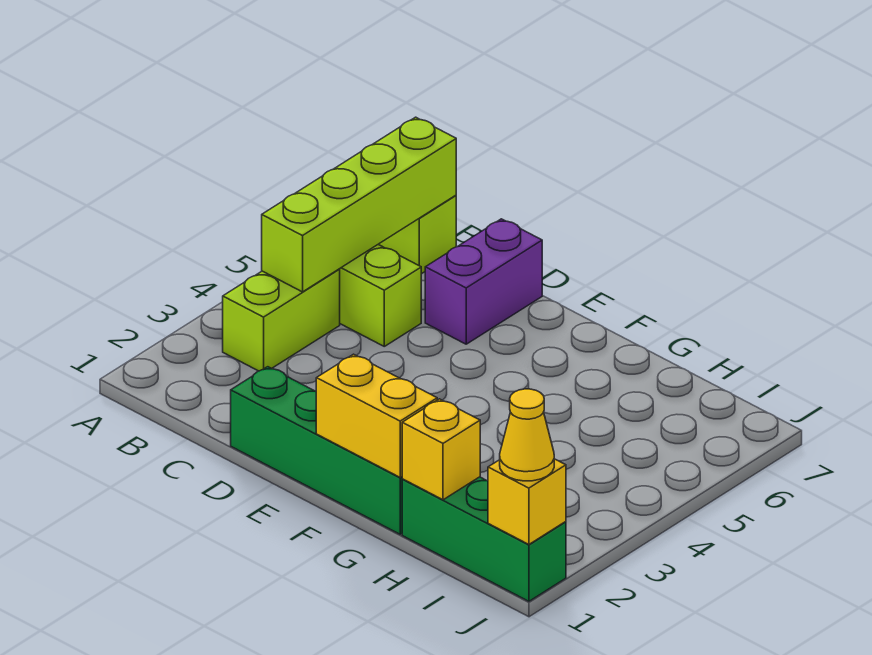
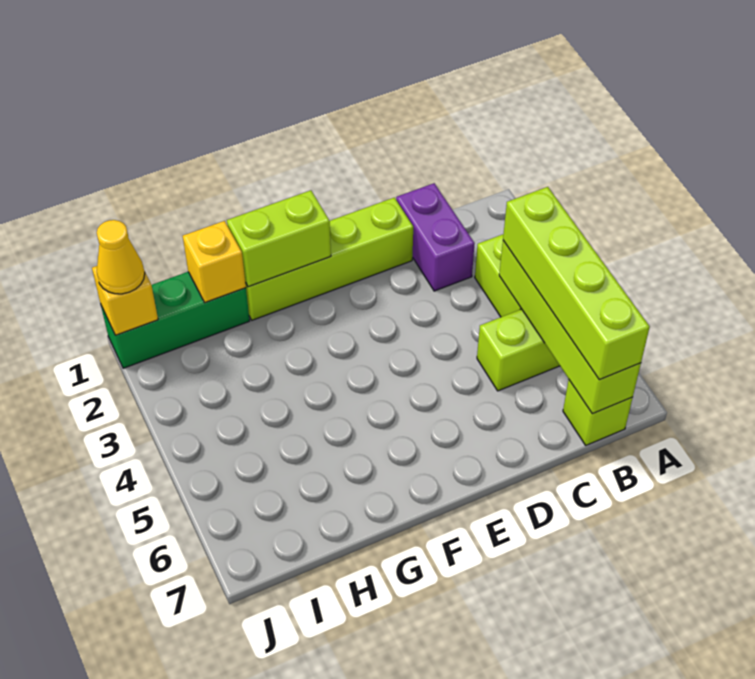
none -> lime brick B4:B7 level 3
green brick D1:G1 level 1 -> lime brick D1:G1 level 1
purple brick D6:D7 level 1 -> purple brick C1:C2 level 1
yellow brick F1:G1 level 2 -> lime brick F1:G1 level 2

